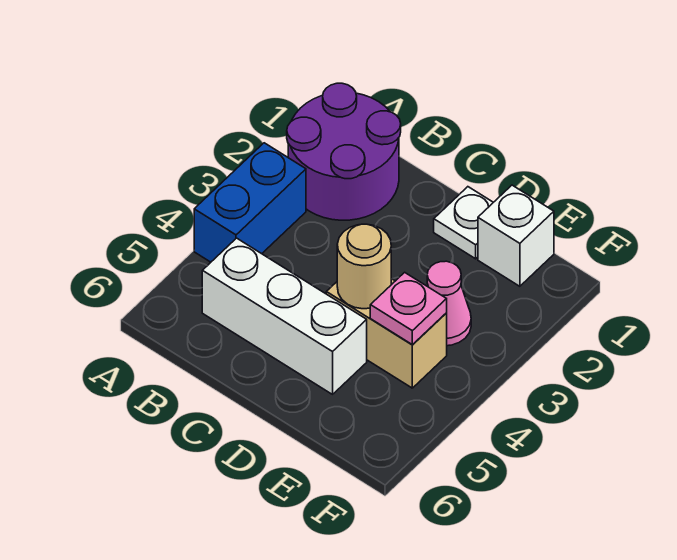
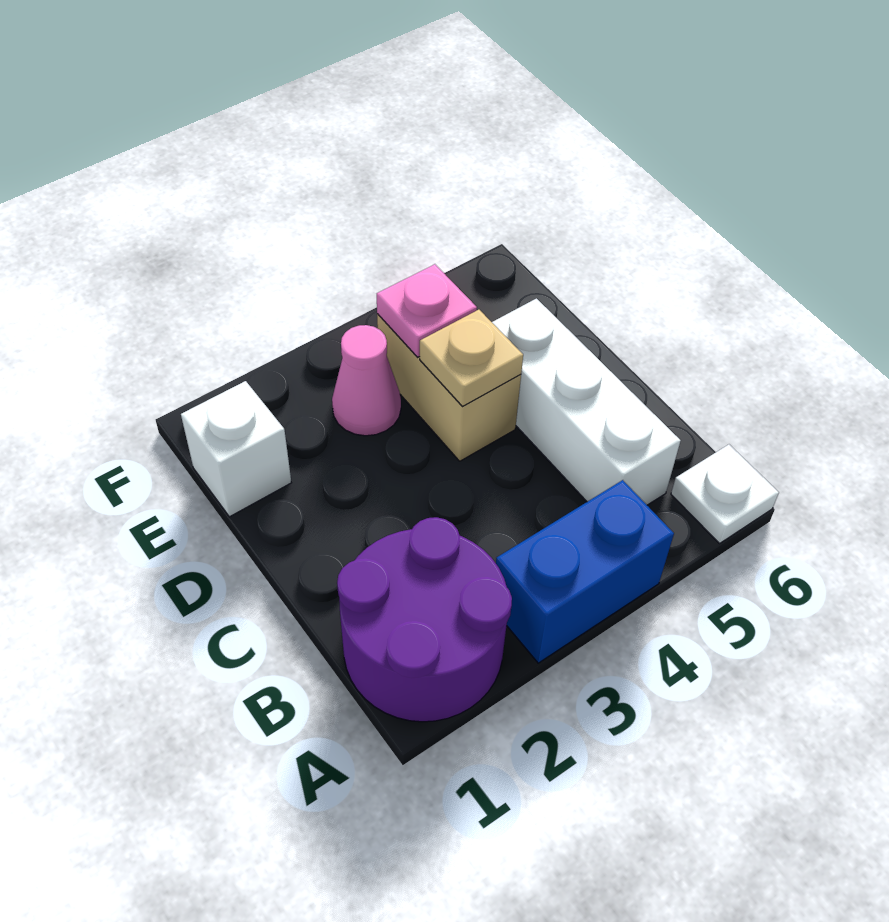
white plate D1 level 1 -> white plate A6 level 1
tan round brick D4 level 2 -> tan plate D4 level 2

